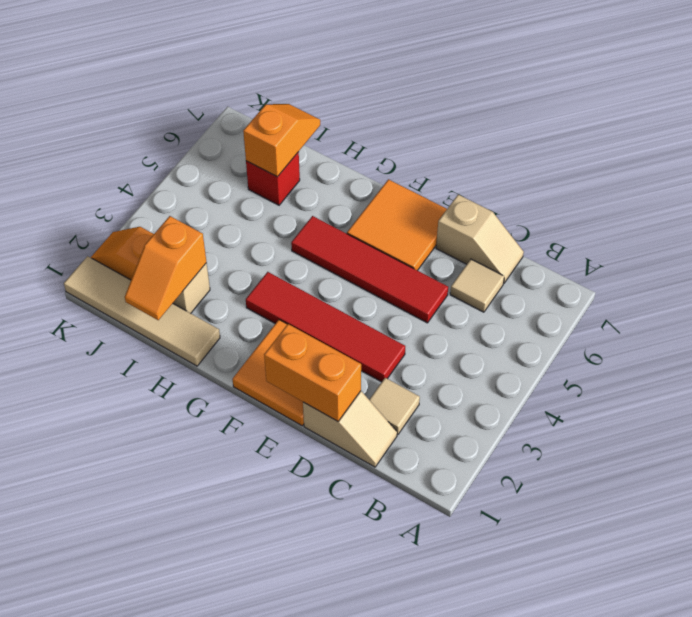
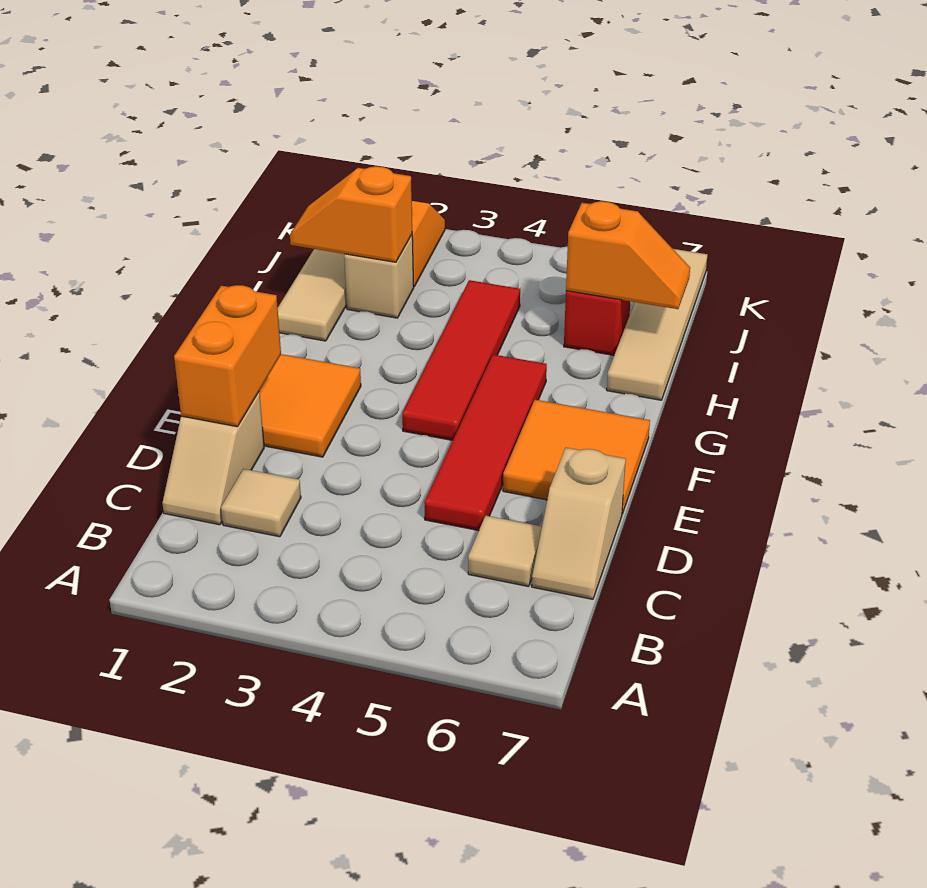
red tile D3:G3 level 1 -> red tile F4:I4 level 1
none -> tan tile H7:K7 level 1

